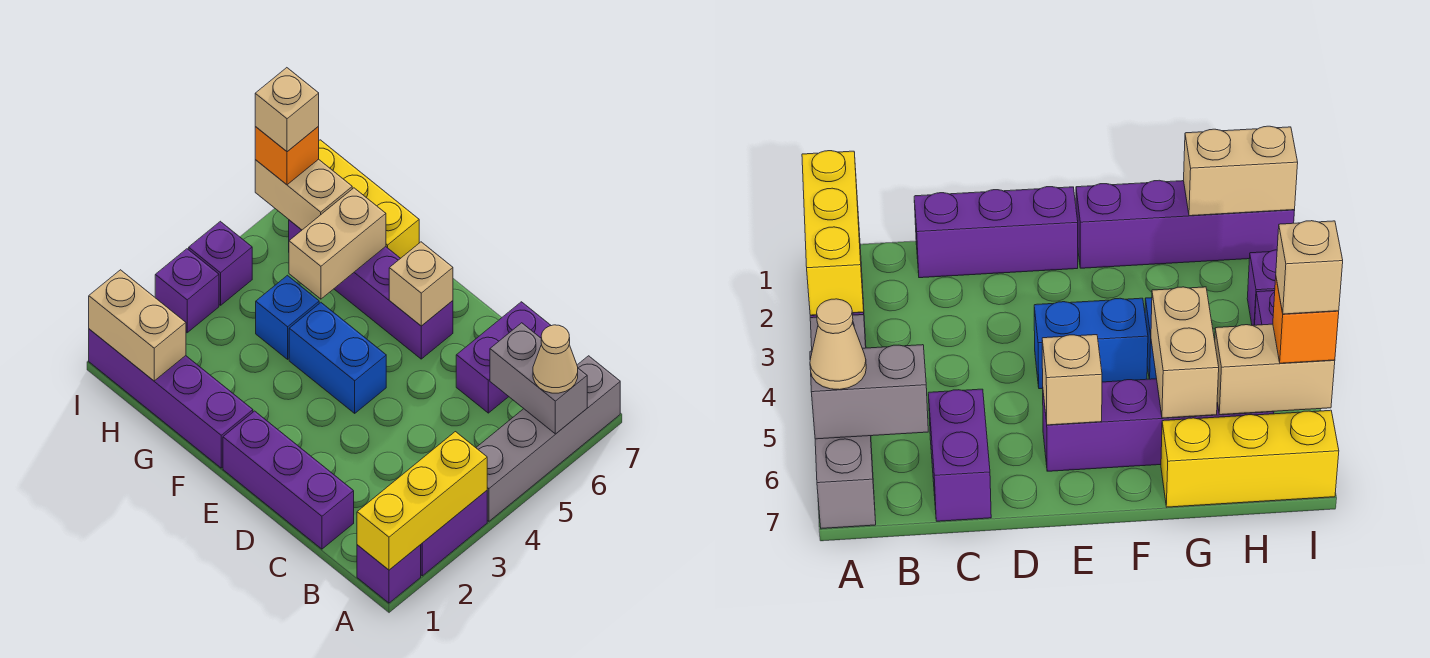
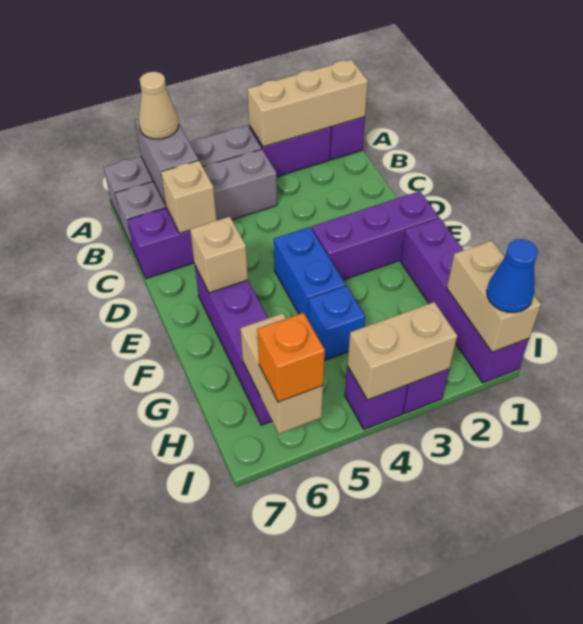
yellow brick A1:A3 level 2 -> tan brick A1:A3 level 2
none -> grey brick B4:B7 level 1
purple brick C1:E1 level 1 -> purple brick E1:E3 level 1
tan brick G5:G6 level 2 -> tan brick I3:I4 level 2
yellow brick G7:I7 level 1 -> none
none -> blue cone I1 level 3
tan brick I6 level 4 -> tan brick C6 level 2

